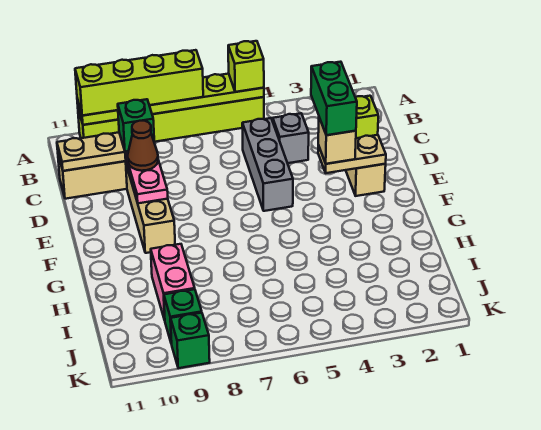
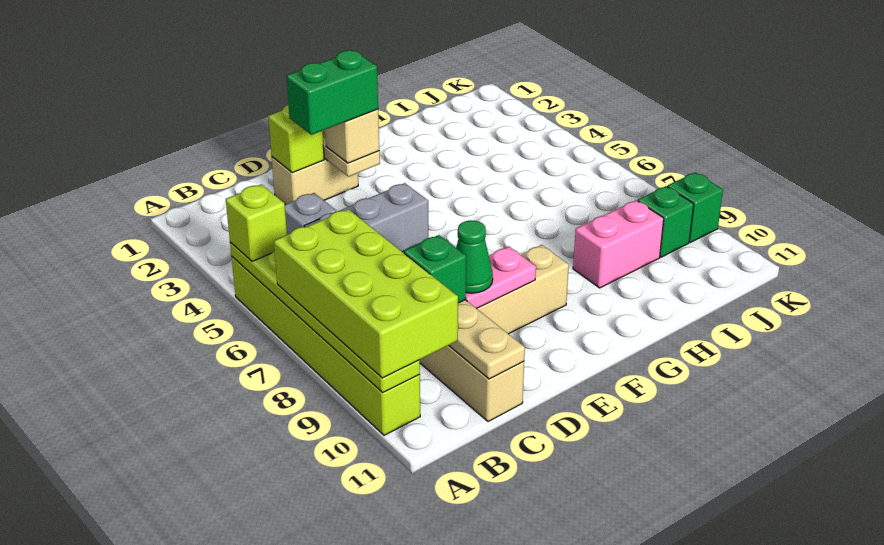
lime brick A7:A10 level 3 -> lime brick A7:B10 level 3
brown cone D9 level 3 -> green cone D9 level 3

